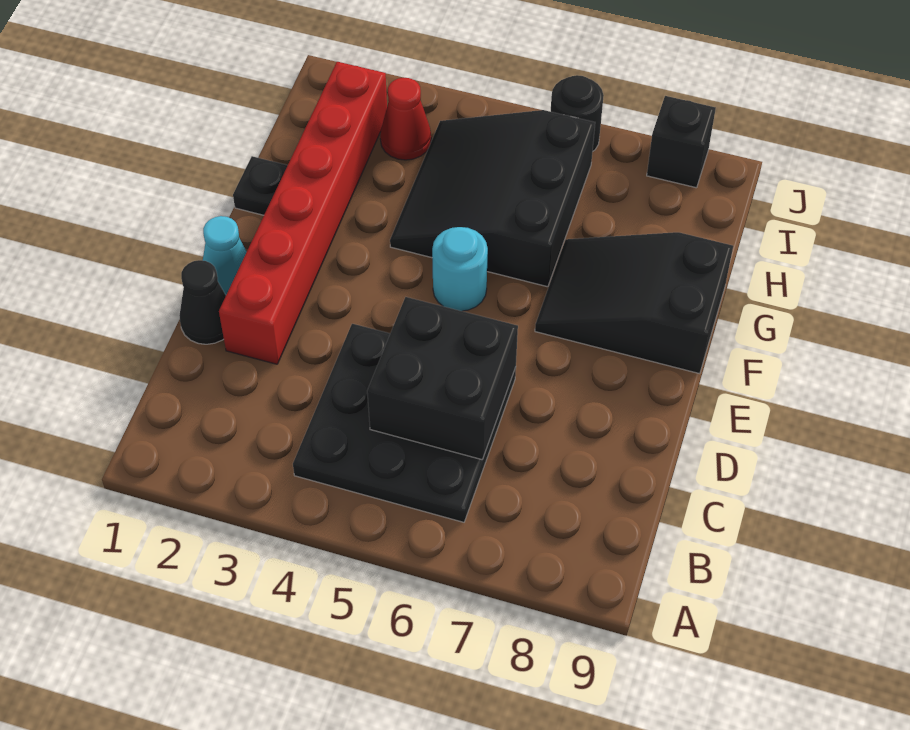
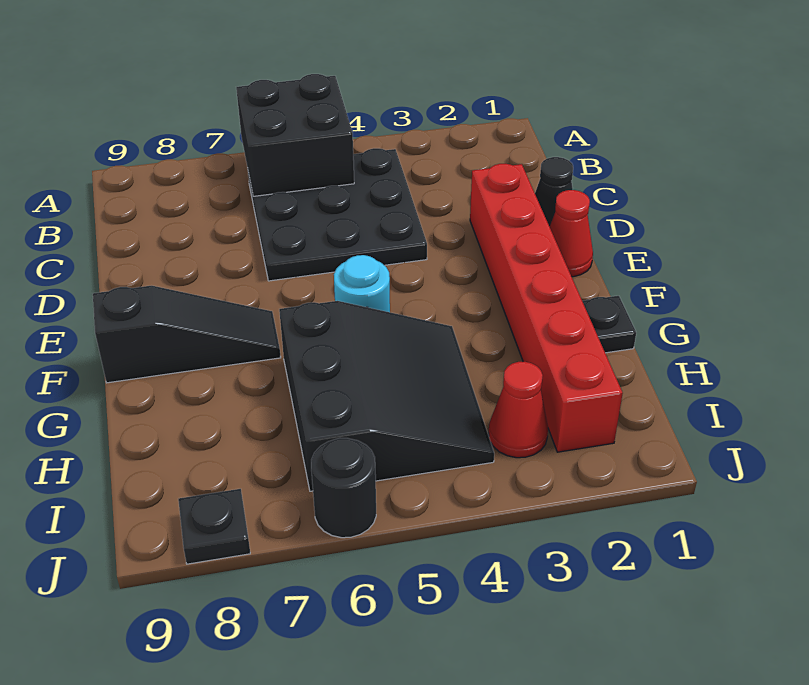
black brick C5:D6 level 2 -> black brick A5:B6 level 2
cyan cone E1 level 1 -> red cone E1 level 1
black slope F7:G9 level 1 top 9 -> black slope F7:F9 level 1 top 9
black brick J8 level 1 -> black plate J8 level 1

